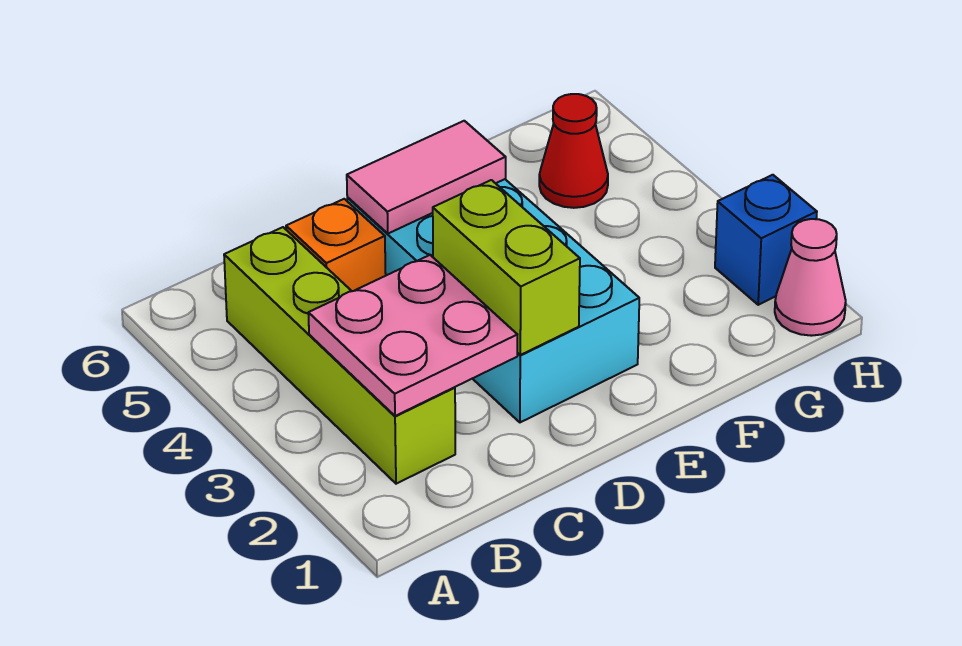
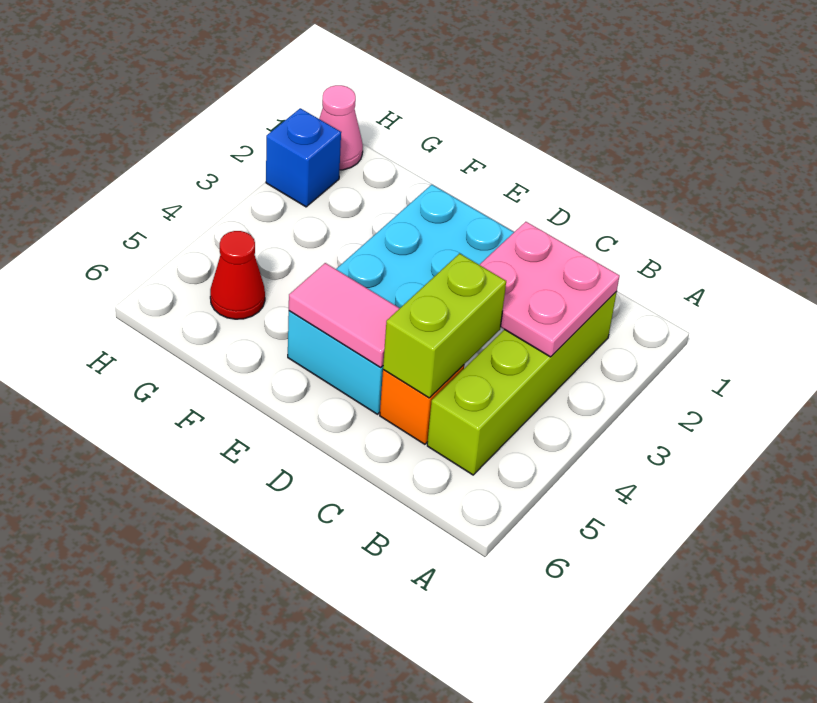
lime brick D2:D3 level 2 -> lime brick C4:C5 level 2

